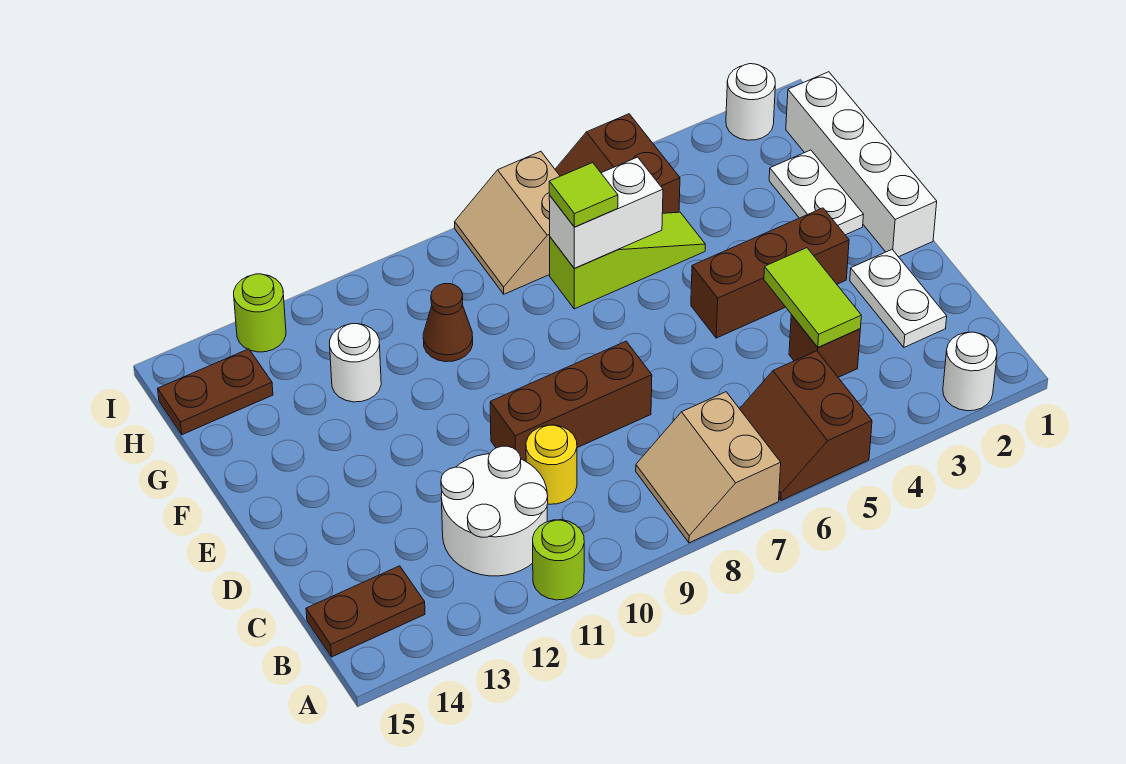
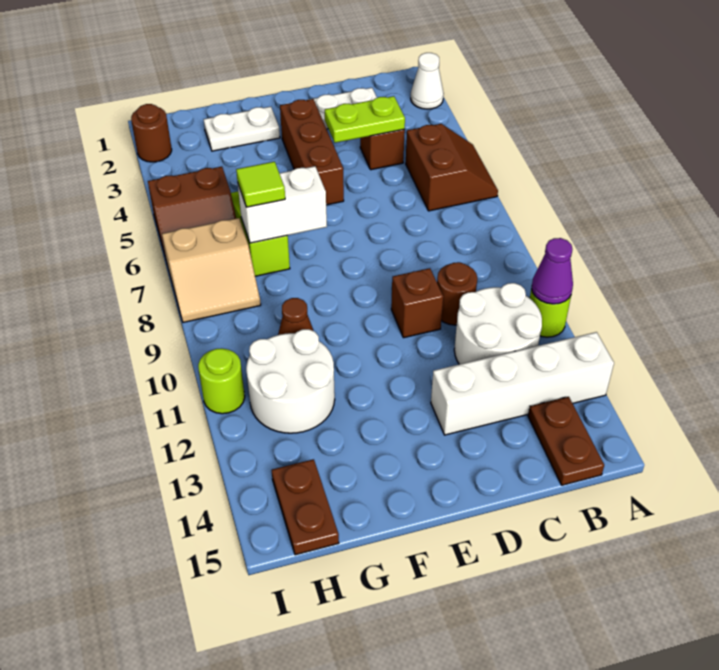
white round brick A2 level 1 -> white cone A2 level 1
brown slope A5:B6 level 1 top 5 -> brown slope A5:B6 level 1 top B
tan slope A7:B8 level 1 top 7 -> none
none -> purple cone A11 level 2
lime tile C4:D4 level 2 -> lime plate C4:D4 level 2
yellow round brick C10 level 1 -> brown round brick C10 level 1
brown brick D8:D10 level 1 -> brown brick D10 level 1
white brick E1:H1 level 1 -> white brick A13:D13 level 1
white brick G6:G7 level 2 -> white brick F7:G7 level 2
white round brick G12 level 1 -> white round brick G11:H12 level 1
white round brick I2 level 1 -> brown round brick I2 level 1
lime round brick I13 level 1 -> lime round brick I11 level 1

